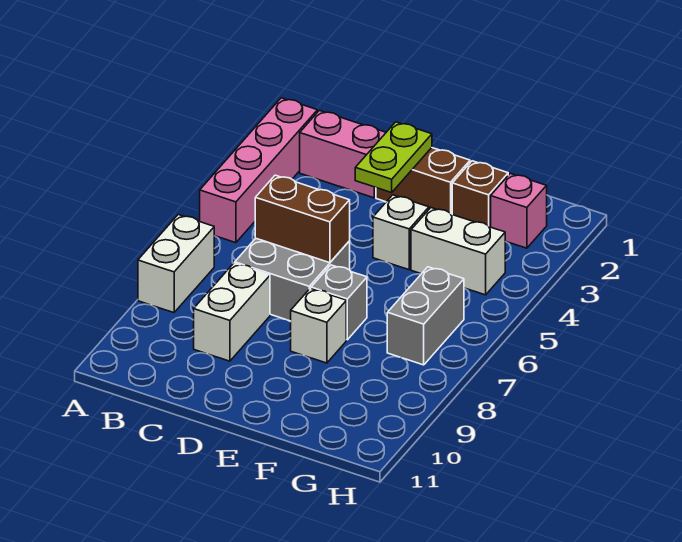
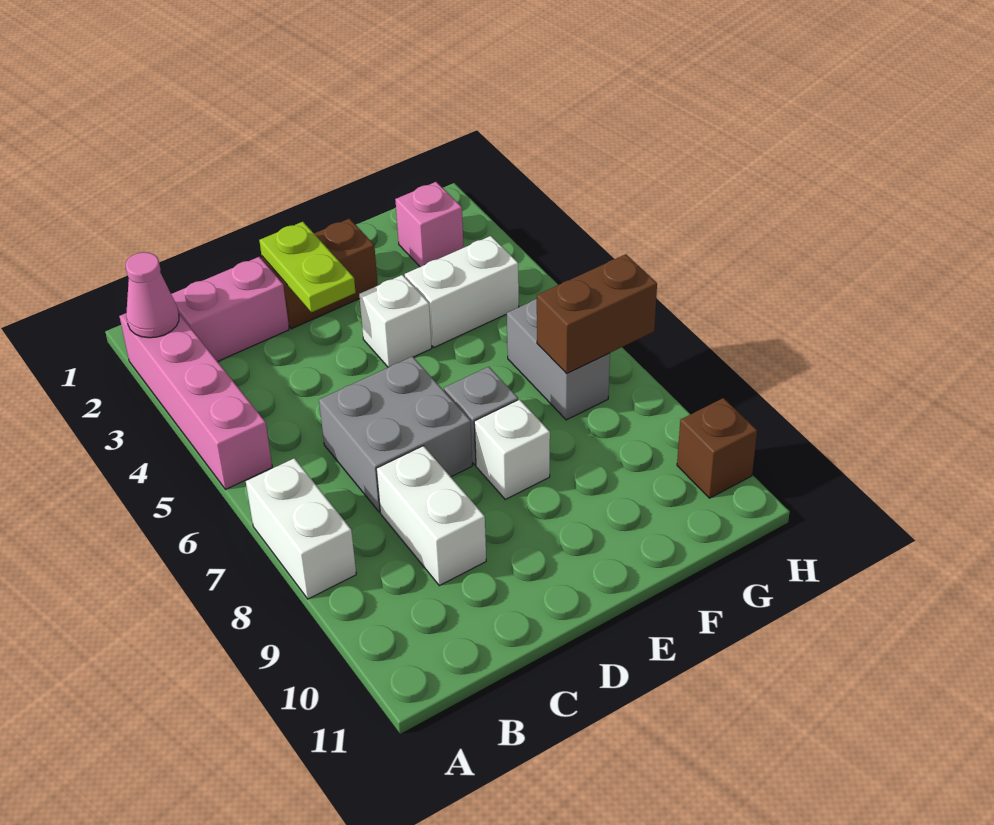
none -> pink cone A2 level 2
brown brick C6:D6 level 2 -> brown brick G7:H7 level 2
brown brick F2 level 1 -> brown brick H10 level 1

